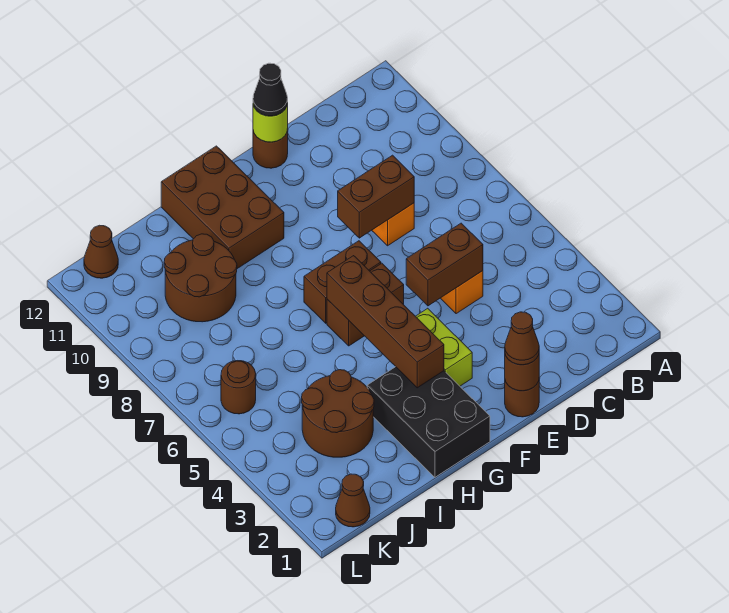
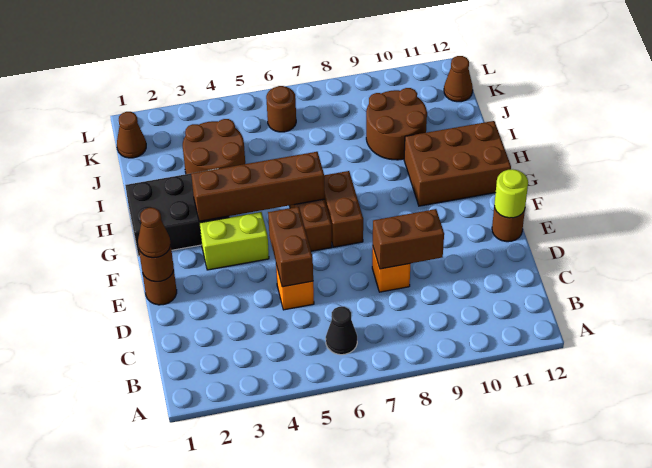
brown brick D8:E8 level 2 -> brown brick D8:D9 level 2
black cone E12 level 3 -> black cone B6 level 1

